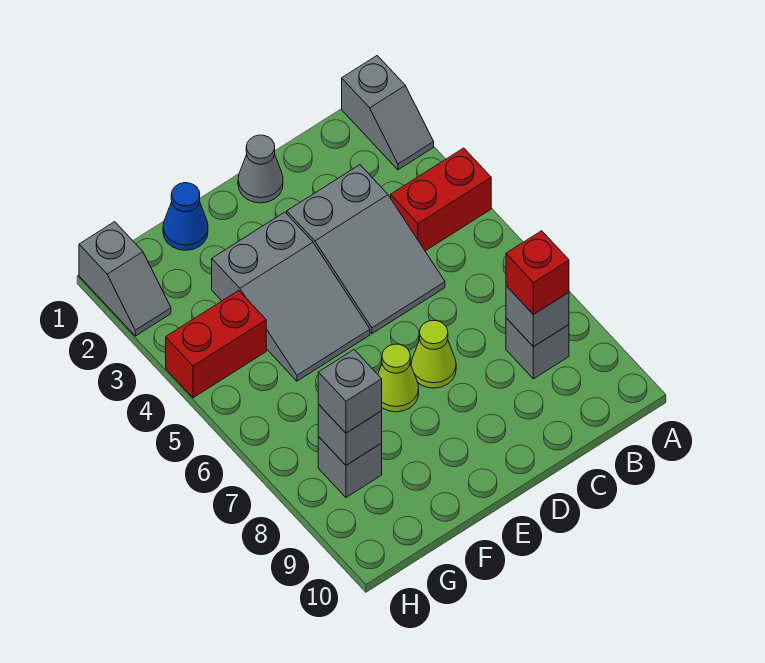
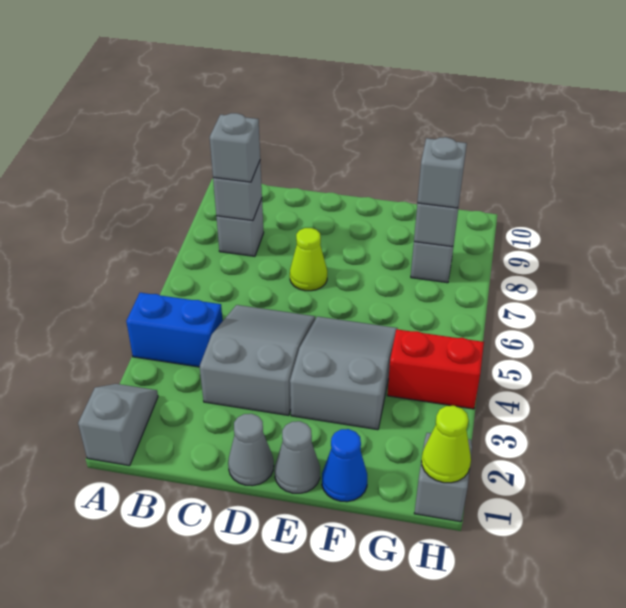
red brick A4:B4 level 1 -> blue brick A4:B4 level 1
red brick B8 level 3 -> grey brick B8 level 3
none -> grey cone E1 level 1
lime cone E7 level 1 -> lime cone H1 level 2

